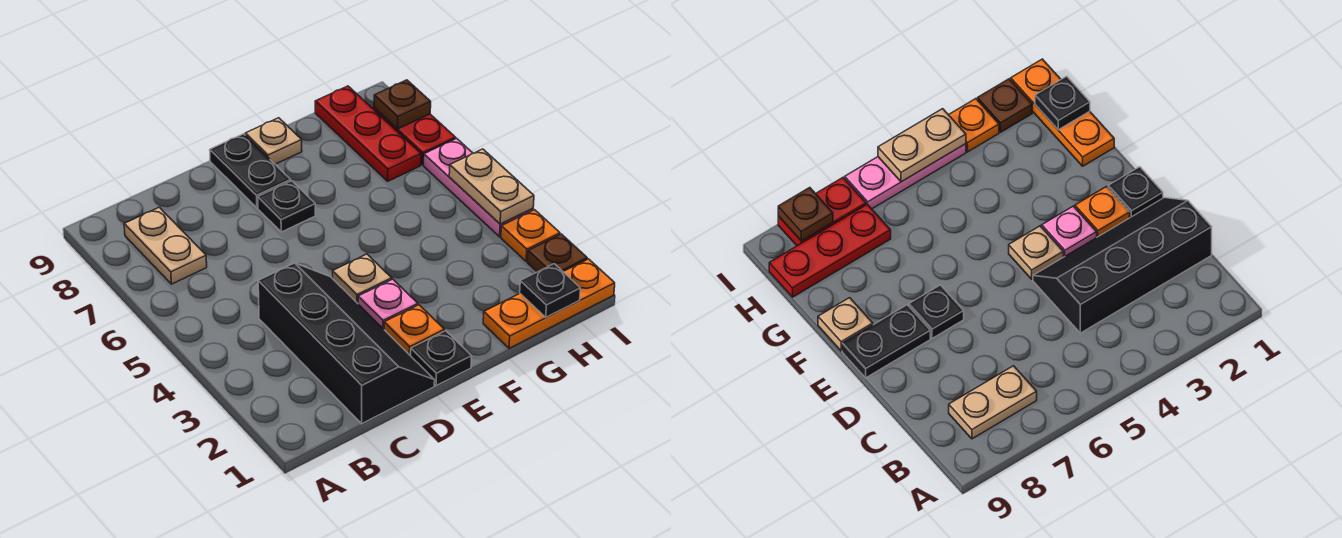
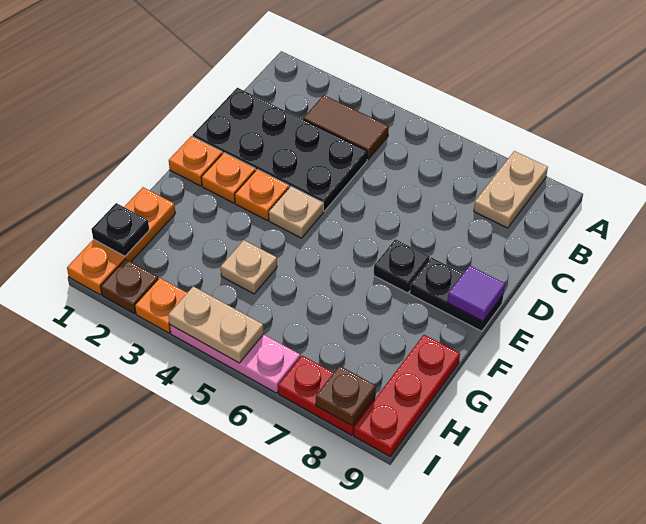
none -> brown tile B3:B4 level 1
tan plate B7:B8 level 1 -> tan plate A8:B8 level 1
black slope C1:D4 level 1 top C -> black plate C1:D4 level 1
black plate E1 level 1 -> orange plate E1 level 1
pink plate E3 level 1 -> orange plate E3 level 1
none -> purple tile E9 level 2
tan plate F9 level 1 -> tan plate G4 level 1
red plate H7:H9 level 1 -> red plate G9:I9 level 1

